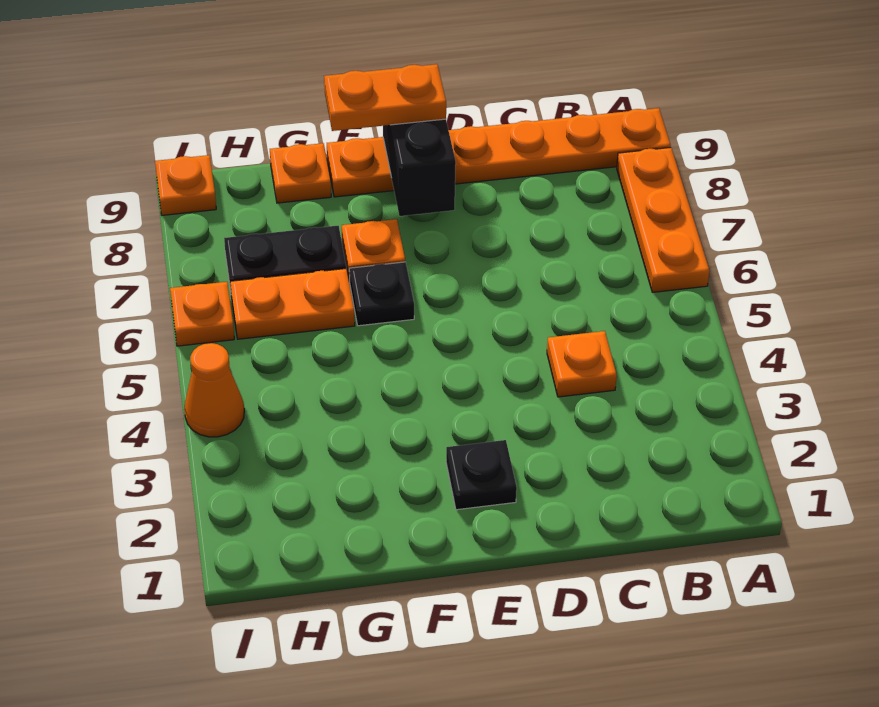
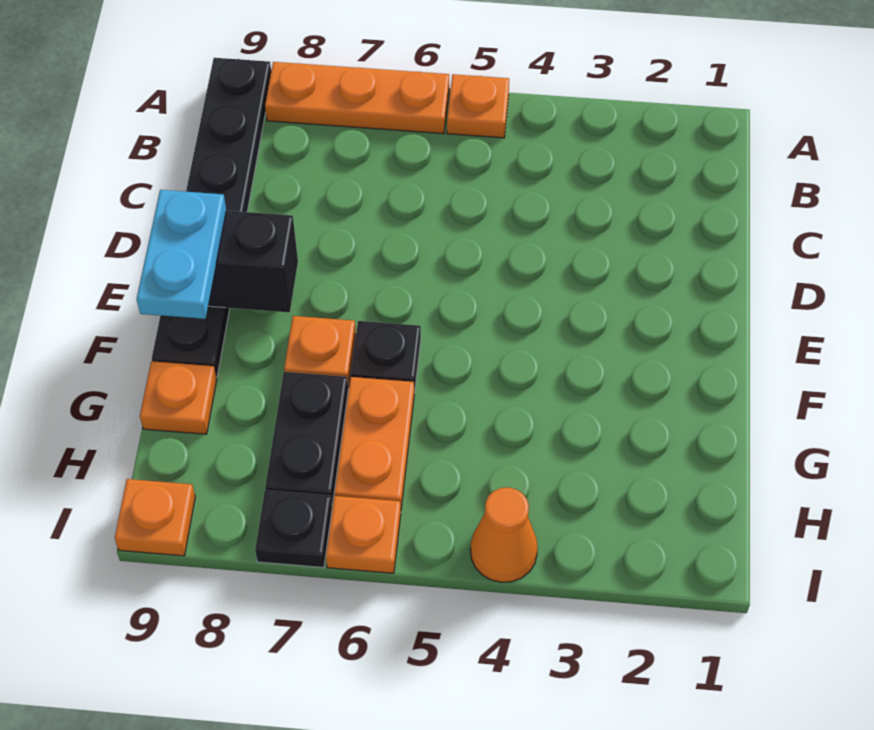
orange plate A9:F9 level 1 -> black plate A9:F9 level 1
orange plate C4 level 1 -> orange plate A5 level 1
black plate E2 level 1 -> black plate I7 level 1
orange plate E9:F9 level 3 -> cyan plate E9:F9 level 3

